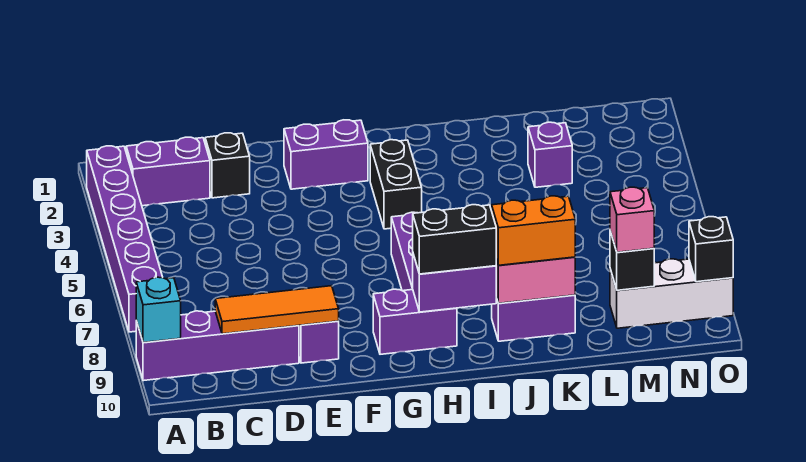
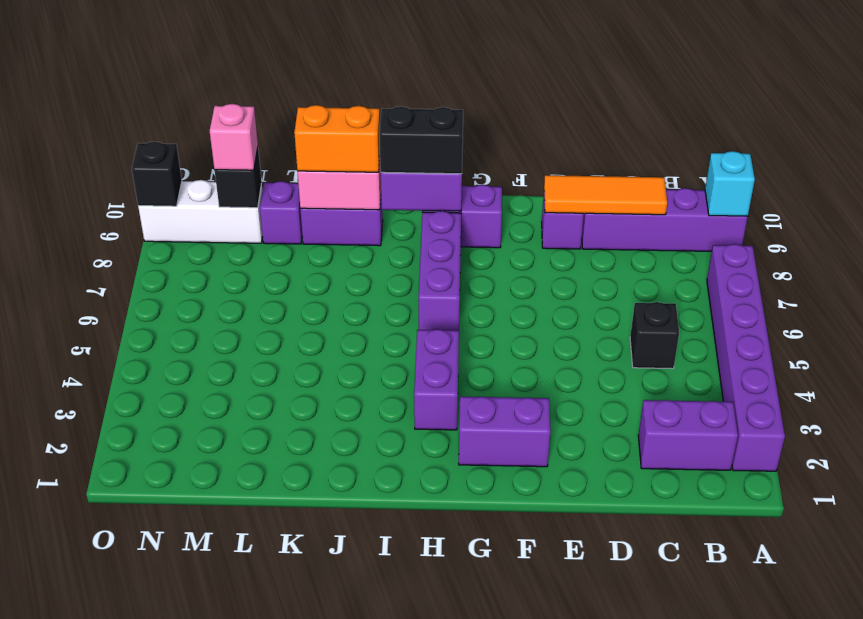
black brick D2 level 1 -> black brick C5 level 1
black brick H3:H4 level 1 -> purple brick H3:H4 level 1
purple brick L3 level 1 -> purple brick L9 level 1

